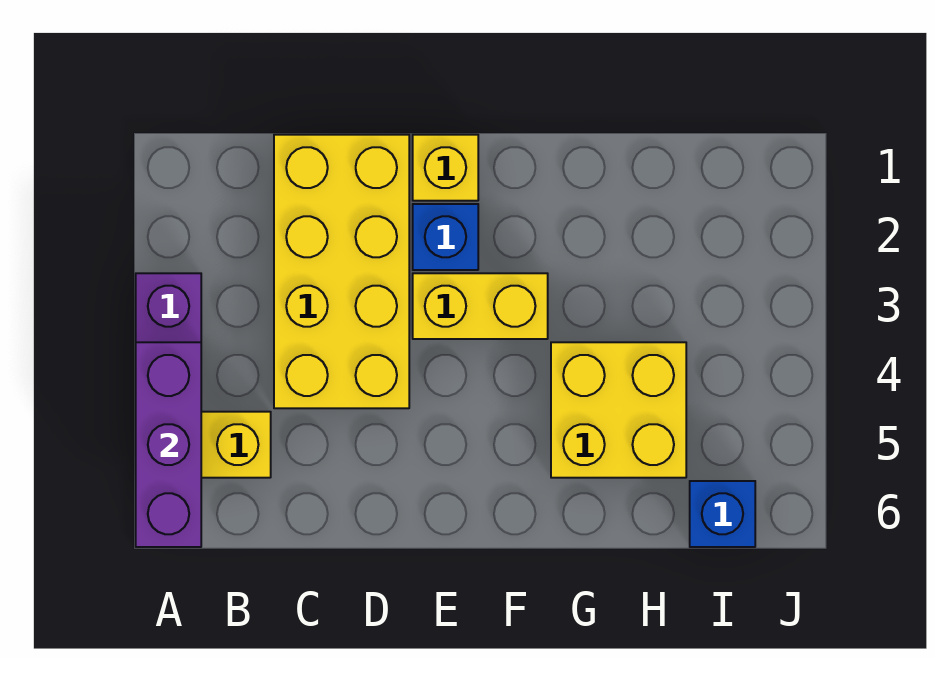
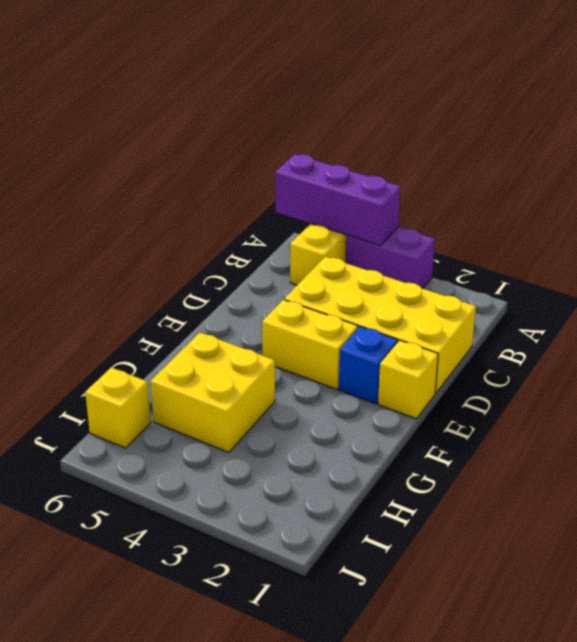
yellow brick E3:F3 level 1 -> yellow brick E3:E4 level 1
blue brick I6 level 1 -> yellow brick I6 level 1

